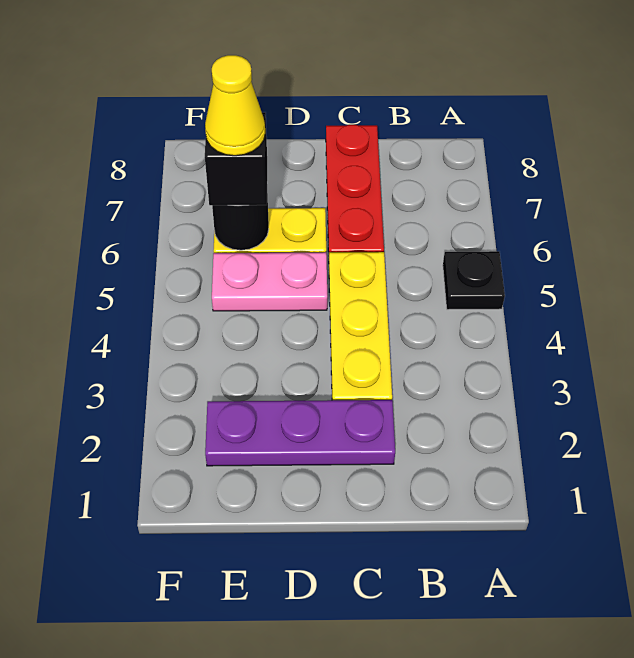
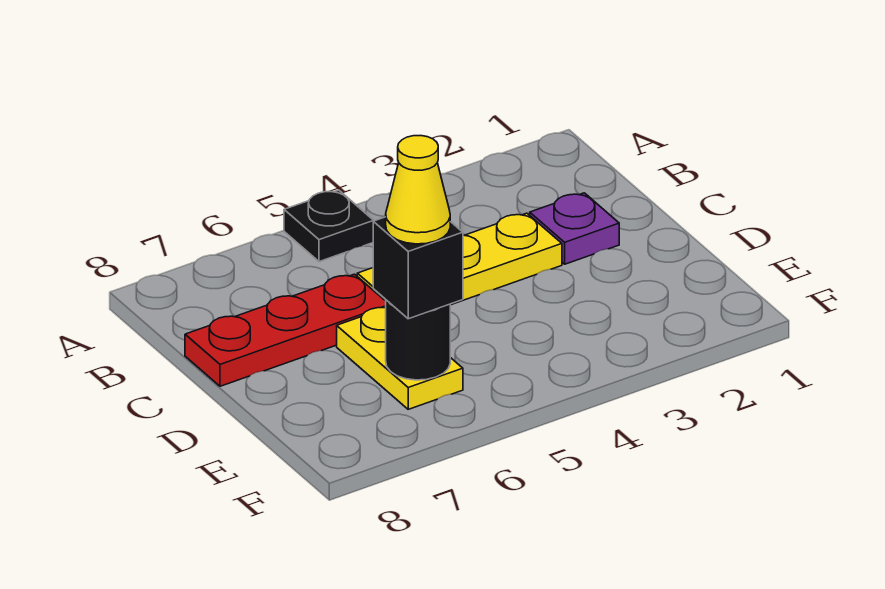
purple plate C2:E2 level 1 -> purple plate C2 level 1
pink plate D5:E5 level 1 -> none

